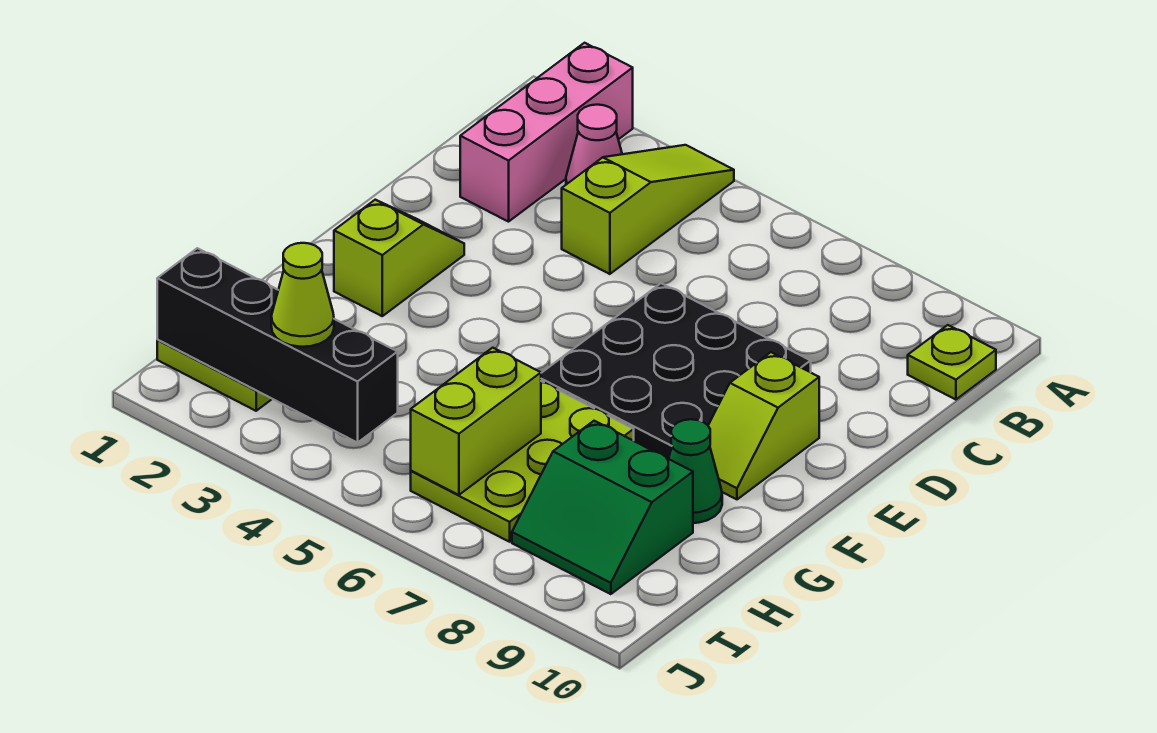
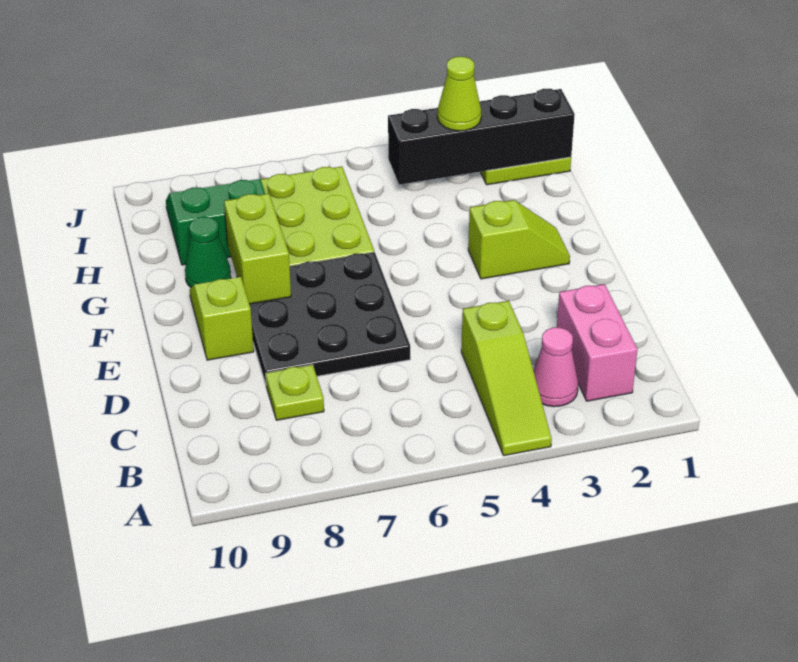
pink brick A2:C2 level 1 -> pink brick B2:C2 level 1
lime plate B10 level 1 -> lime plate C8 level 1
lime slope E2:F2 level 1 top F -> lime slope F2:F3 level 1 top 3
lime brick H6:I6 level 2 -> lime brick F8:G8 level 2

